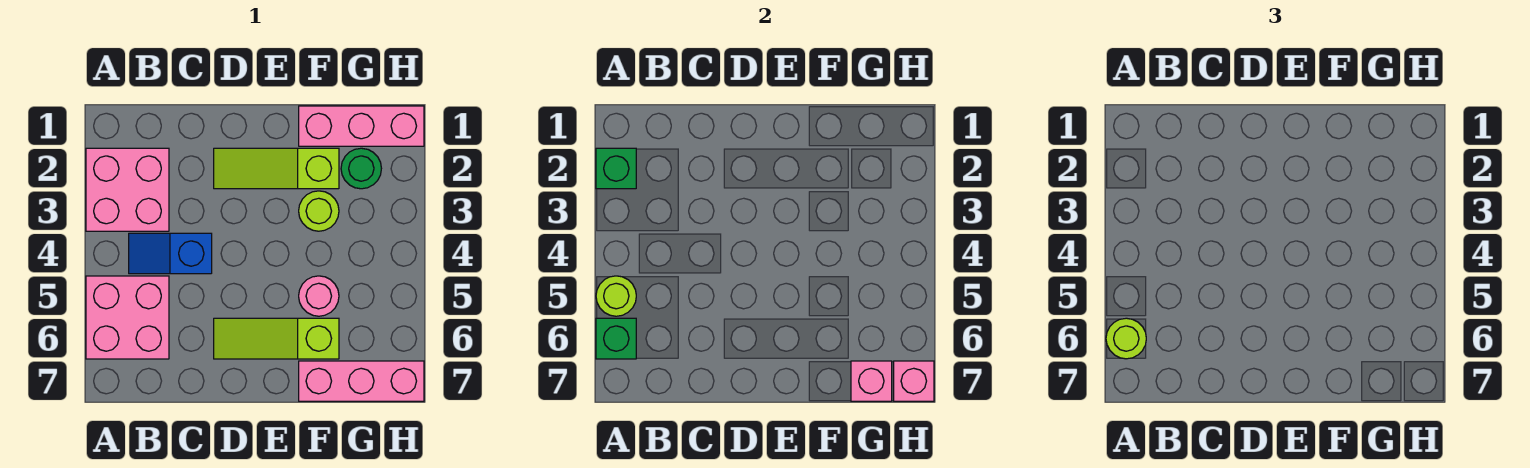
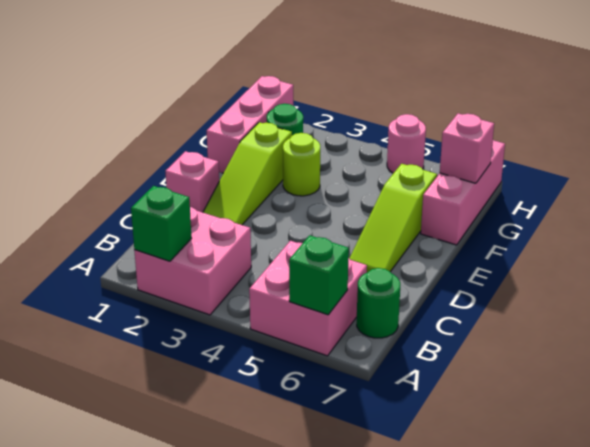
lime round brick A5 level 2 -> none
lime round brick A6 level 3 -> none
blue slope B4:C4 level 1 top C -> none
none -> green round brick B7 level 1
pink round brick F5 level 1 -> pink round brick H5 level 1
pink brick H7 level 2 -> pink brick D1 level 1

